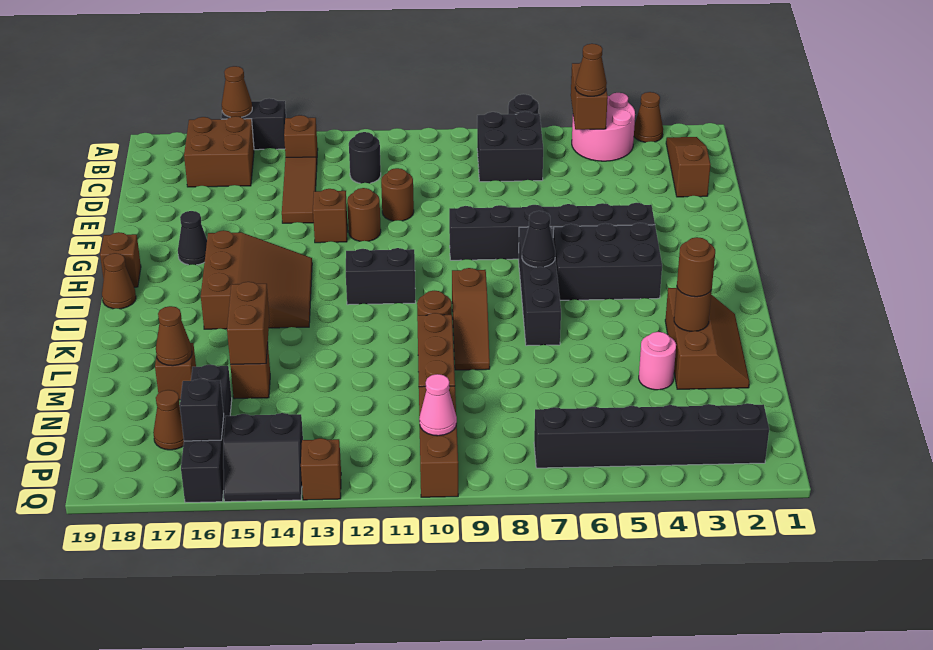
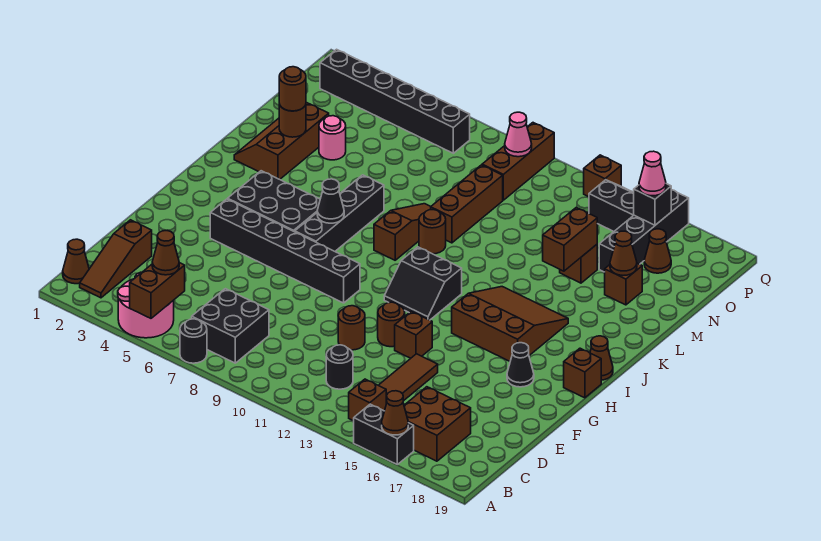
brown cone A3 level 1 -> brown cone B1 level 1
brown slope H14:J16 level 1 top 16 -> brown slope H14:J16 level 1 top H
none -> pink cone P16 level 3

